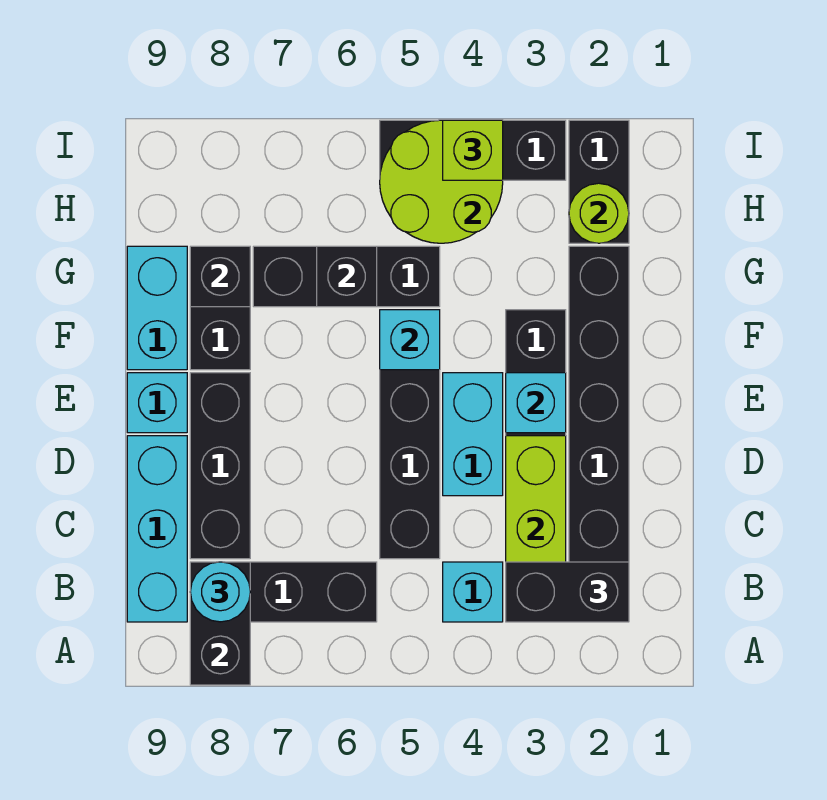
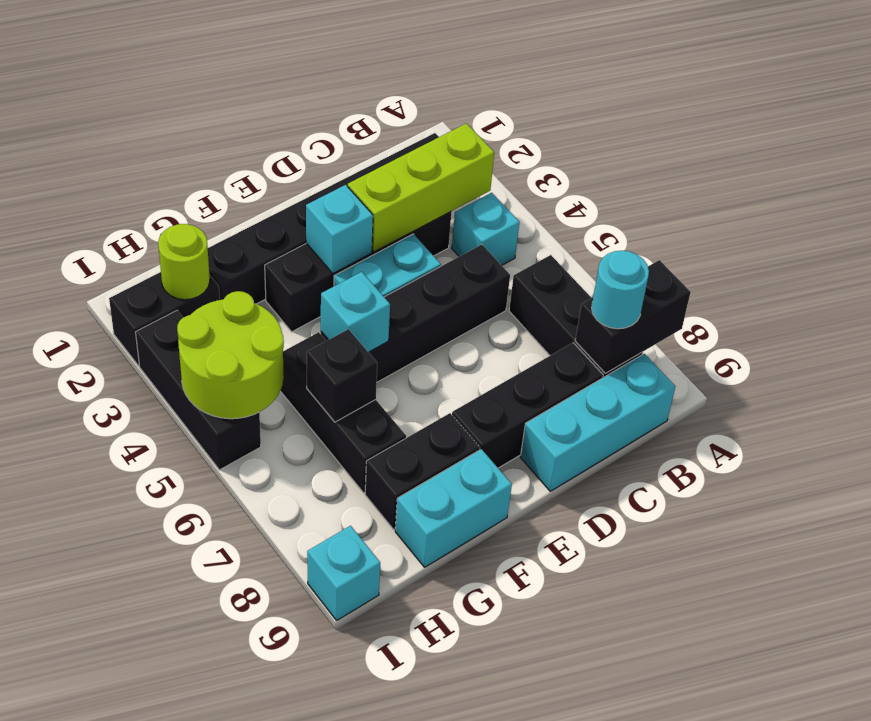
black brick B2:B3 level 3 -> none
cyan brick E9 level 1 -> cyan brick I9 level 1
black brick G8 level 2 -> none
lime brick I4 level 3 -> none

